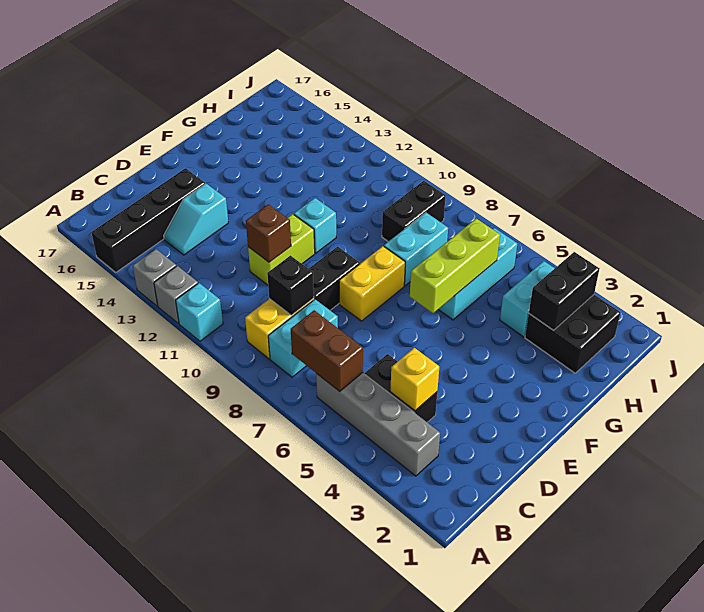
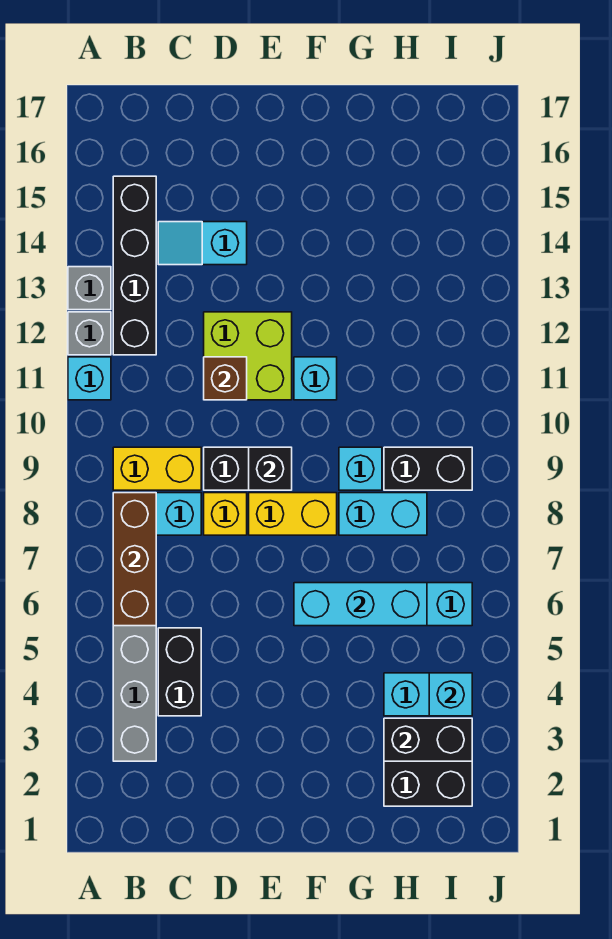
black brick A15:D15 level 1 -> black brick B12:B15 level 1
brown brick B6:B7 level 2 -> brown brick B6:B8 level 2
yellow brick C4 level 2 -> yellow brick D8 level 1
black brick C9 level 2 -> black brick E9 level 2
lime brick D11:E11 level 1 -> lime brick D11:E12 level 1
lime brick F6:H6 level 2 -> cyan brick F6:H6 level 2
none -> cyan brick G9 level 1
none -> cyan brick I4 level 2

